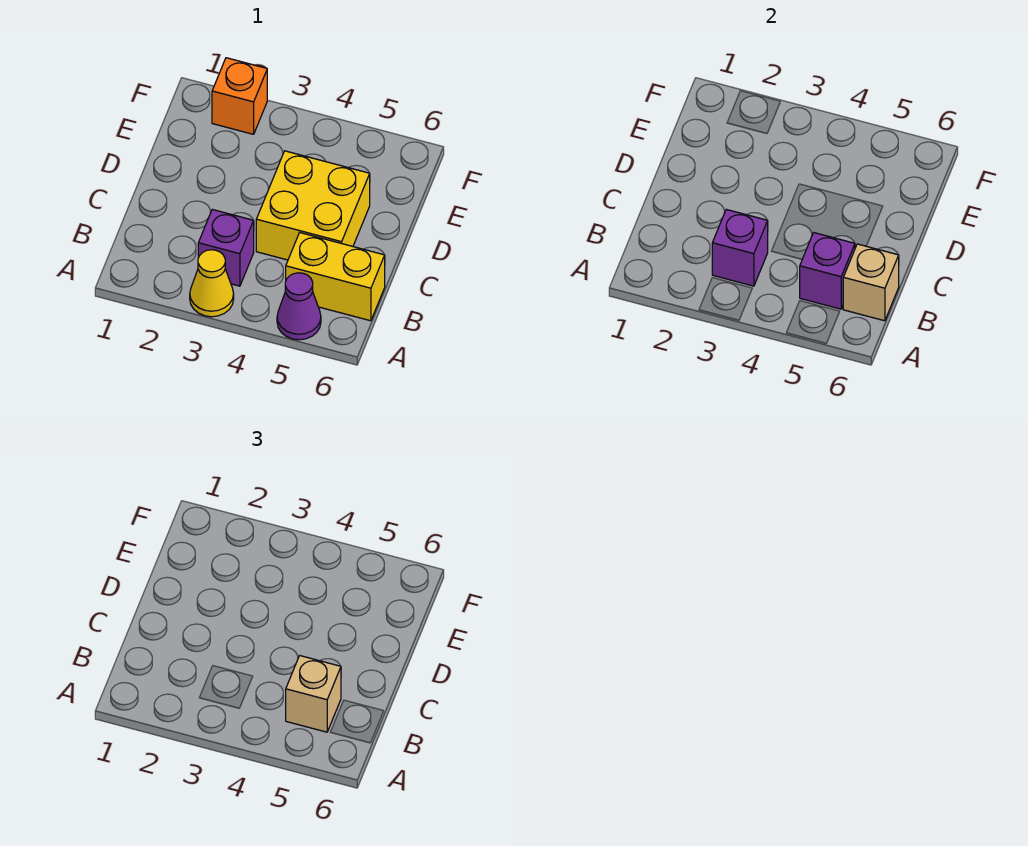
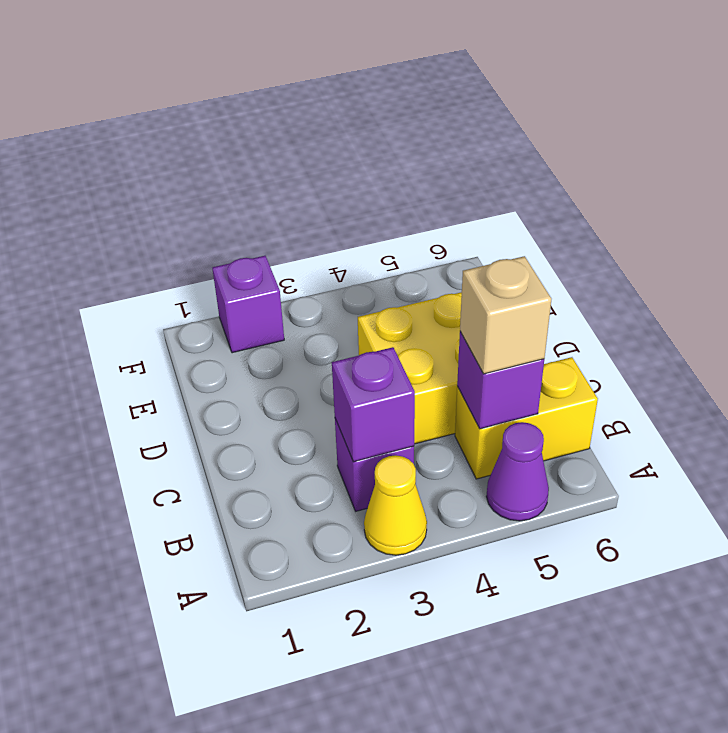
tan brick B6 level 2 -> none
orange brick F2 level 1 -> purple brick F2 level 1

